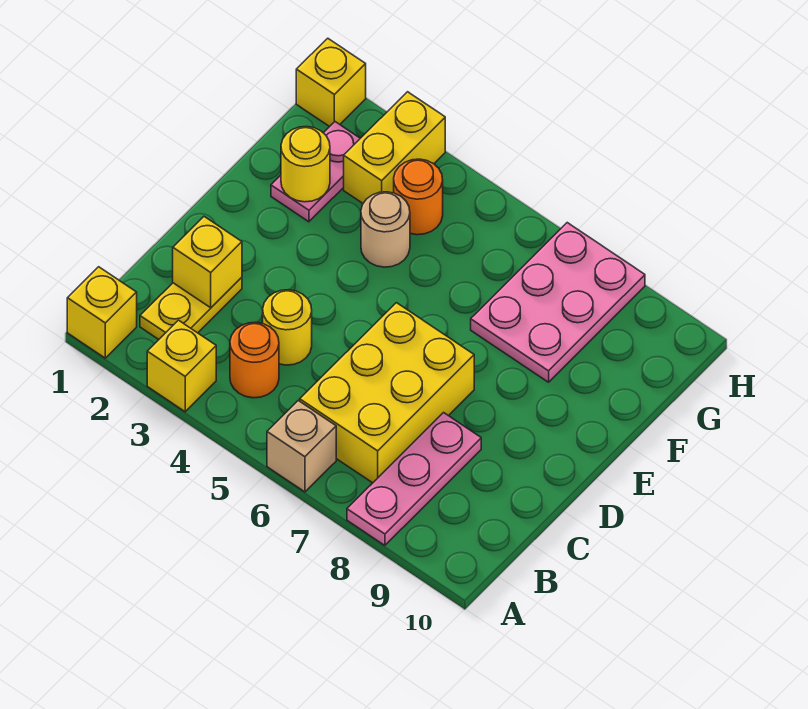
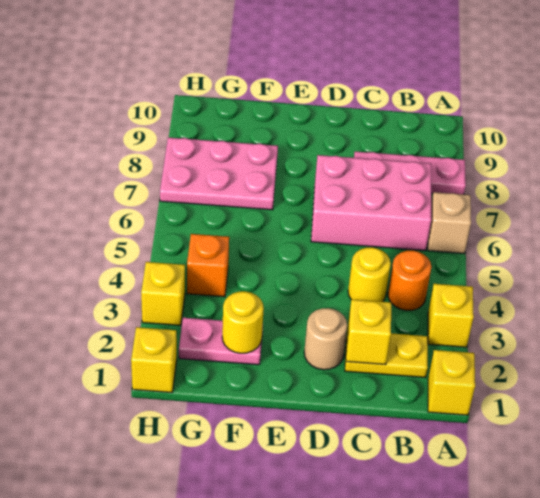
yellow brick B6:D7 level 1 -> pink brick B6:D7 level 1
tan round brick F4 level 1 -> tan round brick D2 level 1
yellow brick G3:H3 level 1 -> yellow brick H3 level 1
orange round brick G4 level 1 -> orange brick G4 level 1

